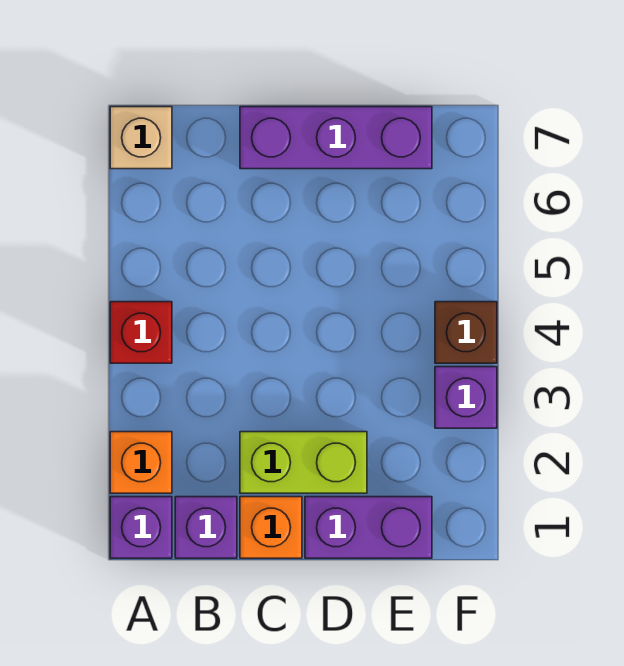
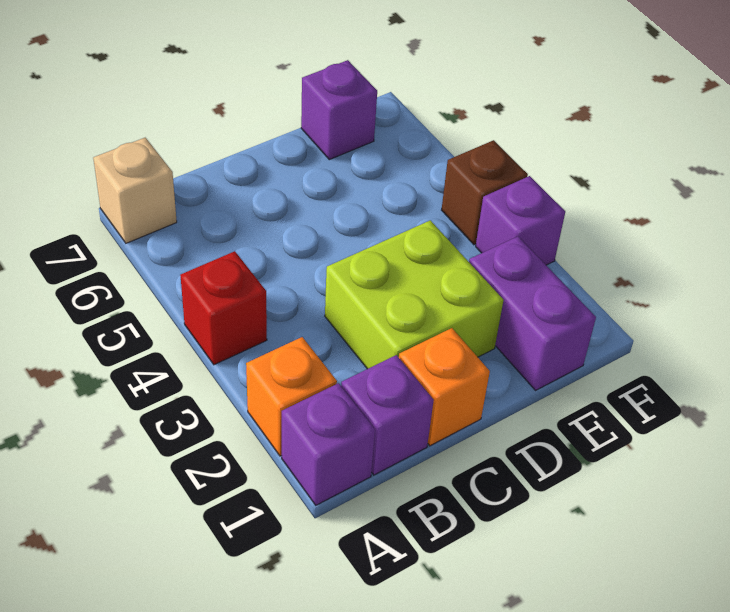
lime brick C2:D2 level 1 -> lime brick C2:D3 level 1
purple brick C7:E7 level 1 -> purple brick E7 level 1
purple brick D1:E1 level 1 -> purple brick E1:E2 level 1

